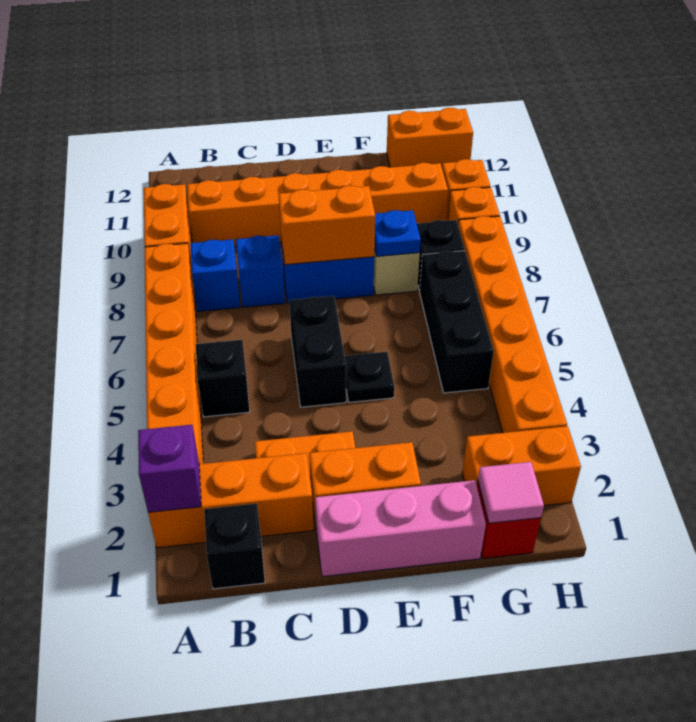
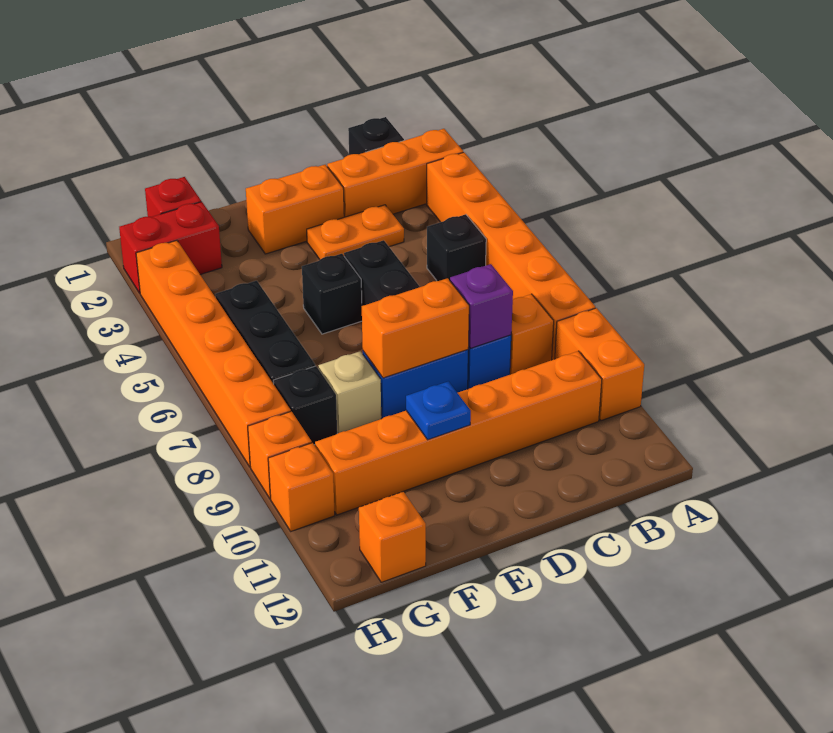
purple brick A2 level 2 -> purple brick C8 level 2
blue brick B8 level 1 -> orange brick B8 level 1
pink brick D1:F1 level 1 -> none
black plate E5 level 1 -> black brick E5 level 1
blue plate F8 level 2 -> blue plate E10 level 2
pink tile G1 level 2 -> none
orange brick G2:H2 level 1 -> red brick G2:H2 level 1
orange brick G12:H12 level 1 -> orange brick G12 level 1

